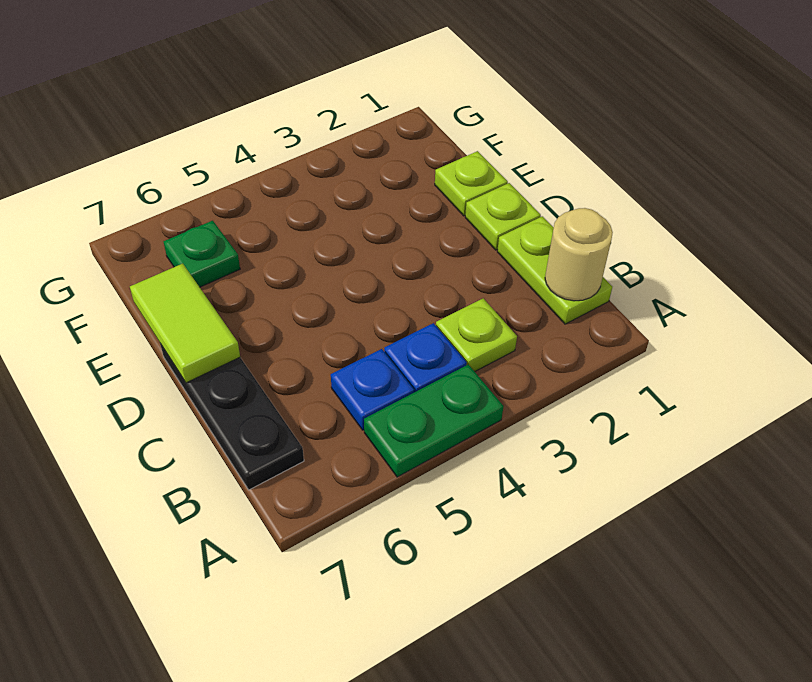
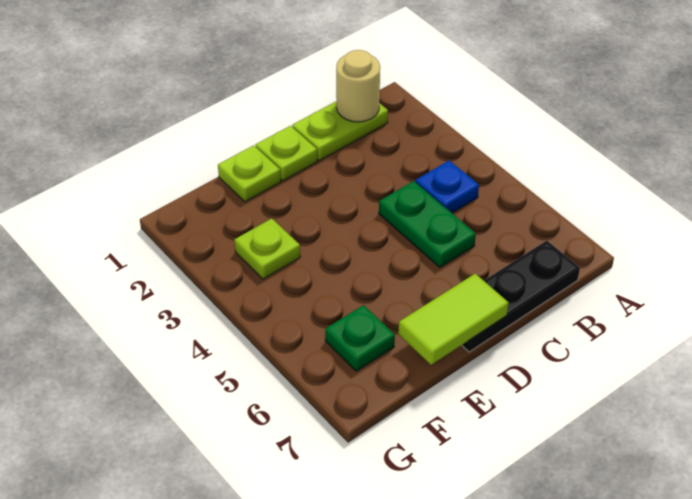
green plate A4:A5 level 1 -> green plate C4:C5 level 1
lime plate B3 level 1 -> lime plate F3 level 1
blue plate B5 level 1 -> none

